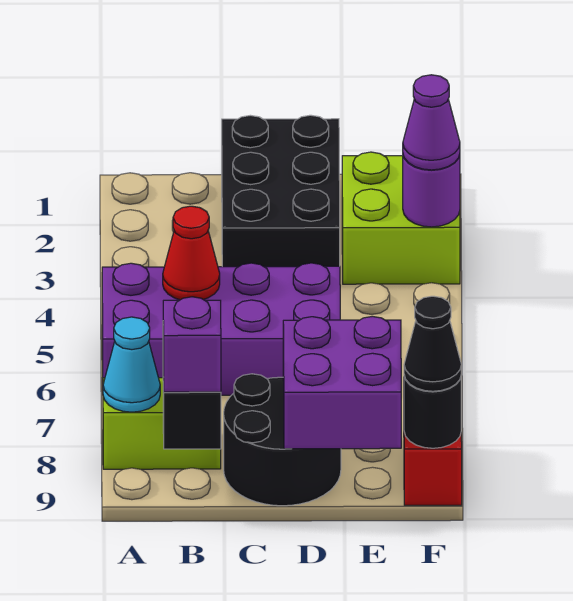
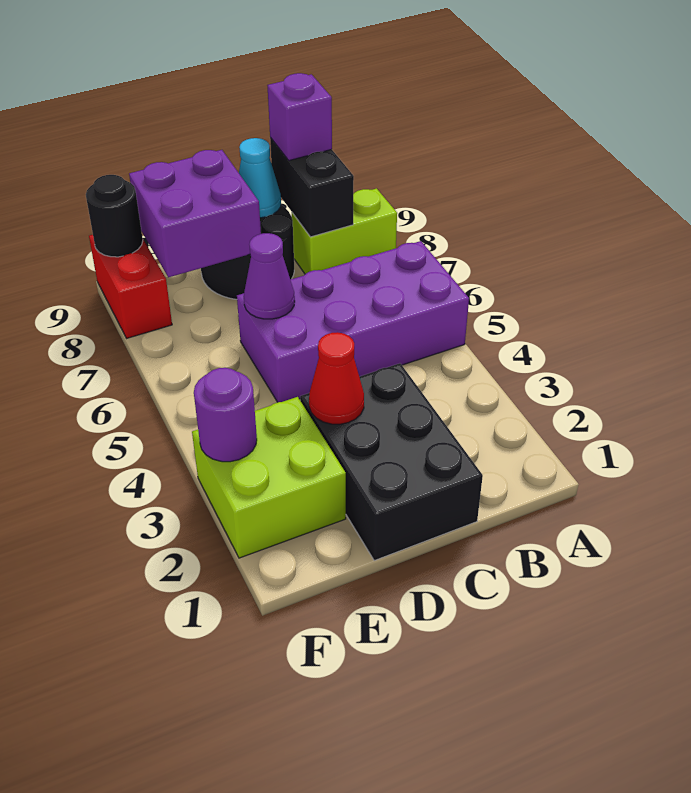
cyan cone A8 level 2 -> cyan cone C9 level 2
red cone B5 level 2 -> red cone D3 level 2
purple cone F3 level 3 -> purple cone D6 level 2
black cone F9 level 3 -> none

